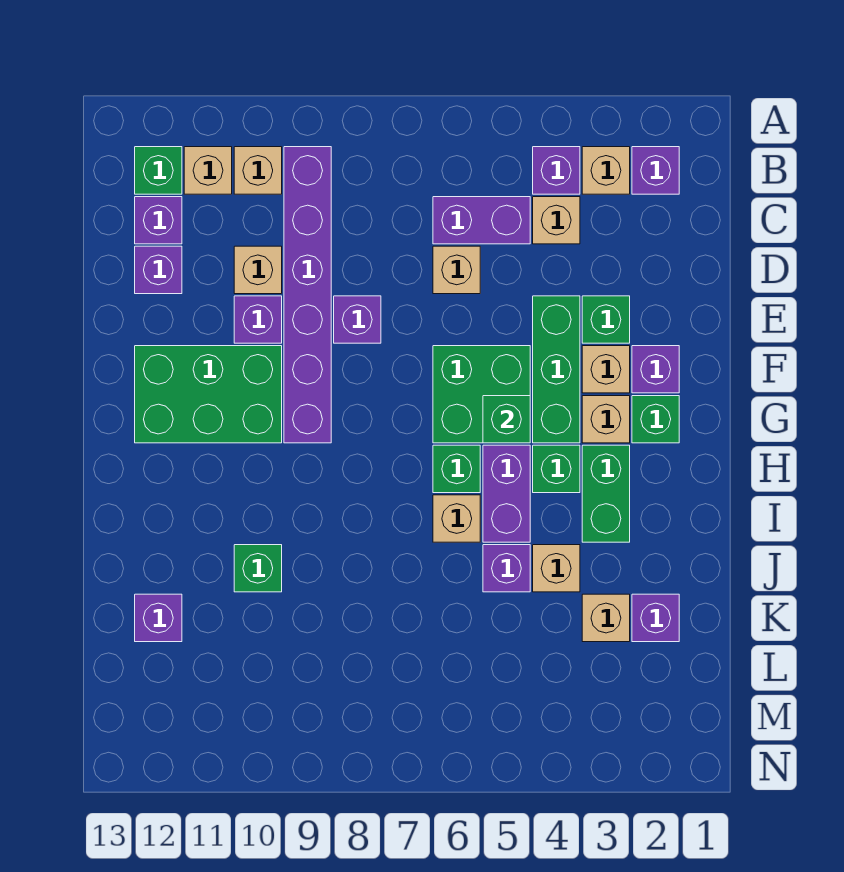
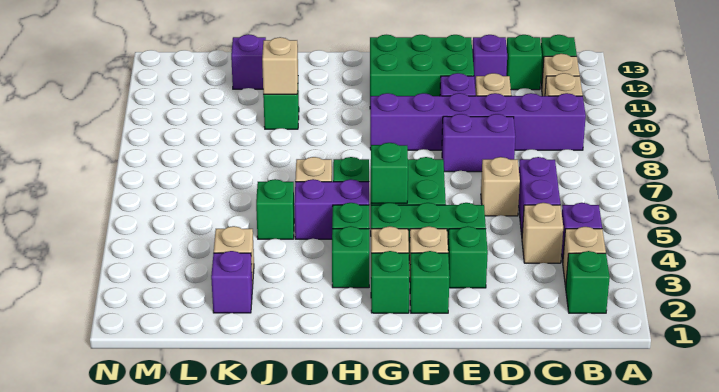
purple brick B2 level 1 -> green brick B2 level 1
purple brick C12 level 1 -> green brick C12 level 1
purple brick E8 level 1 -> purple brick D8:E8 level 1
purple brick F2 level 1 -> green brick F2 level 1
green brick F10:G12 level 1 -> green brick E11:G12 level 1
green brick H3:I3 level 1 -> green brick H3 level 1
tan brick J4 level 1 -> tan brick J10 level 2
purple brick J5 level 1 -> green brick J5 level 1

